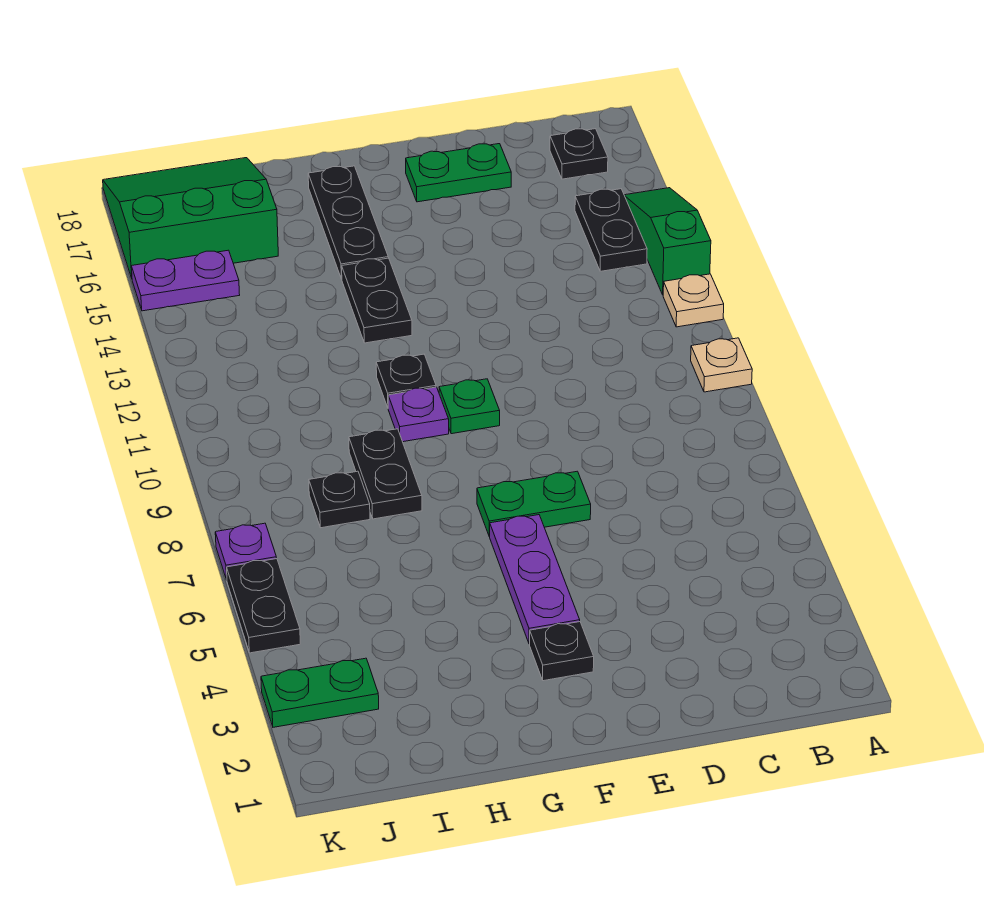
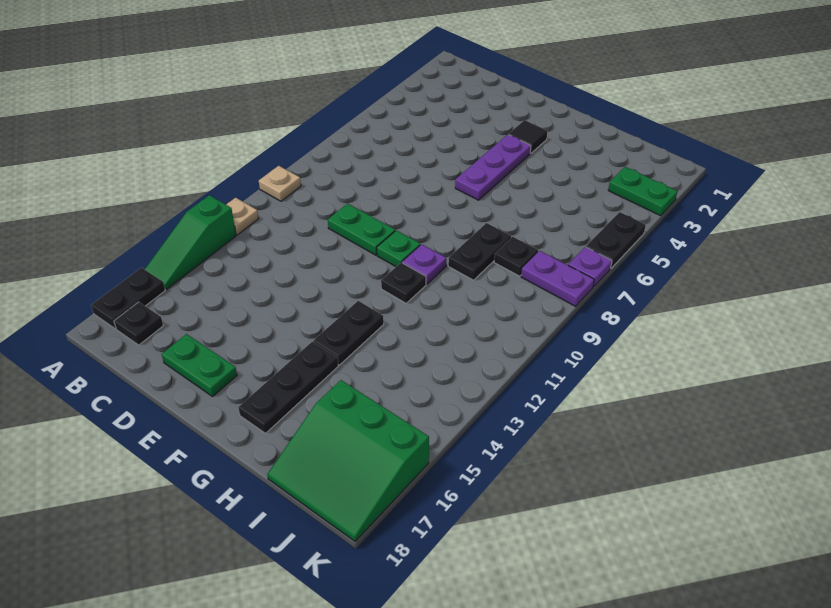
black plate B14:B15 level 1 -> black plate A16:A17 level 1
green plate E7:F7 level 1 -> green plate D10:E10 level 1
black plate F3 level 1 -> black tile F3 level 1
purple plate J15:K15 level 1 -> purple plate J8:K8 level 1

